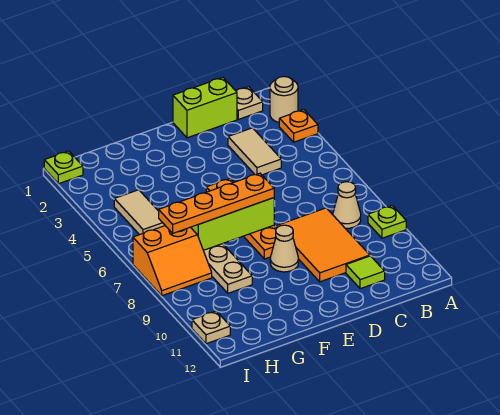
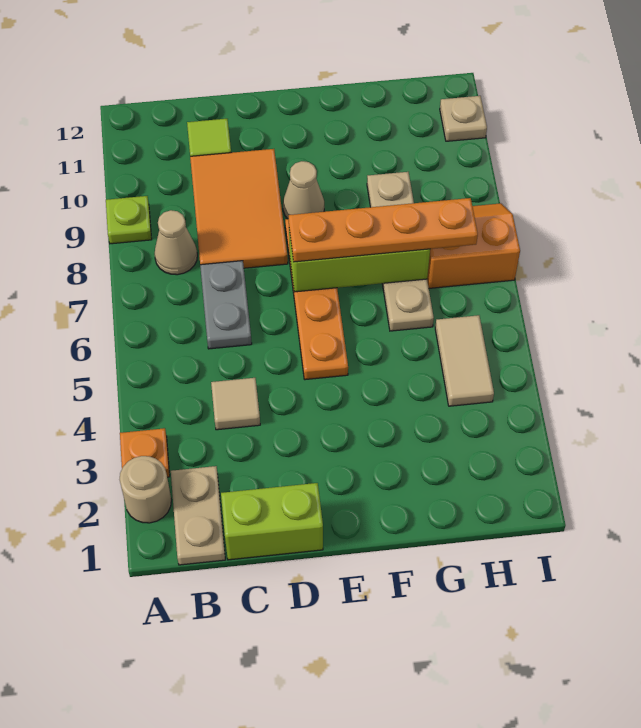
tan plate B1 level 1 -> tan plate B1:B2 level 1
tan tile C3:C4 level 1 -> tan tile C4 level 1
none -> grey plate C6:C7 level 1
lime plate I1 level 1 -> none

